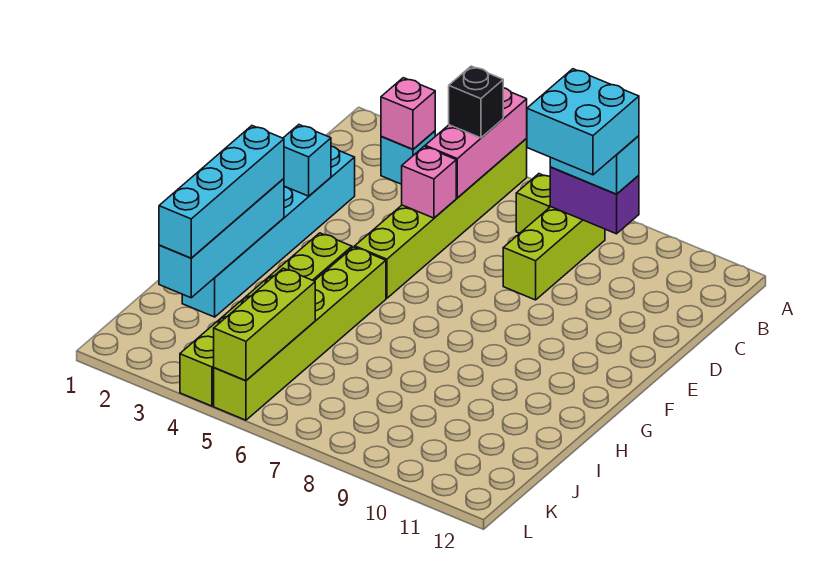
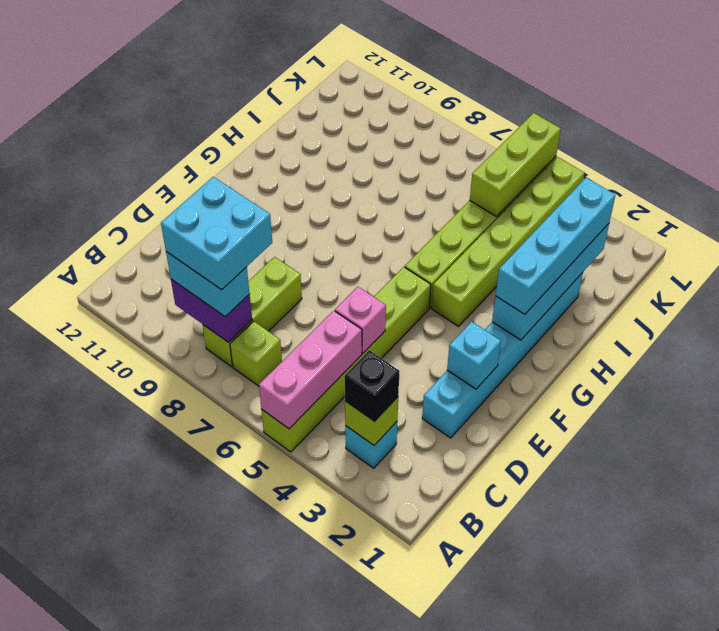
pink brick B3 level 2 -> lime brick B3 level 2
black brick B5 level 3 -> black brick B3 level 3

